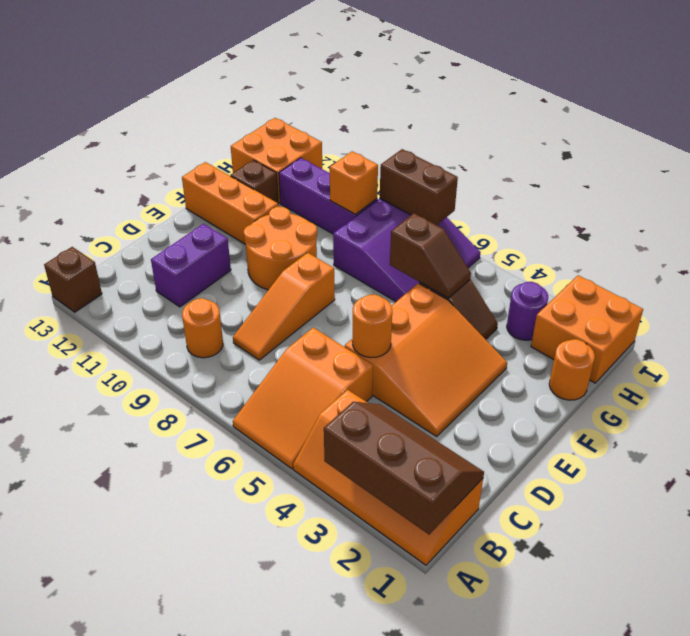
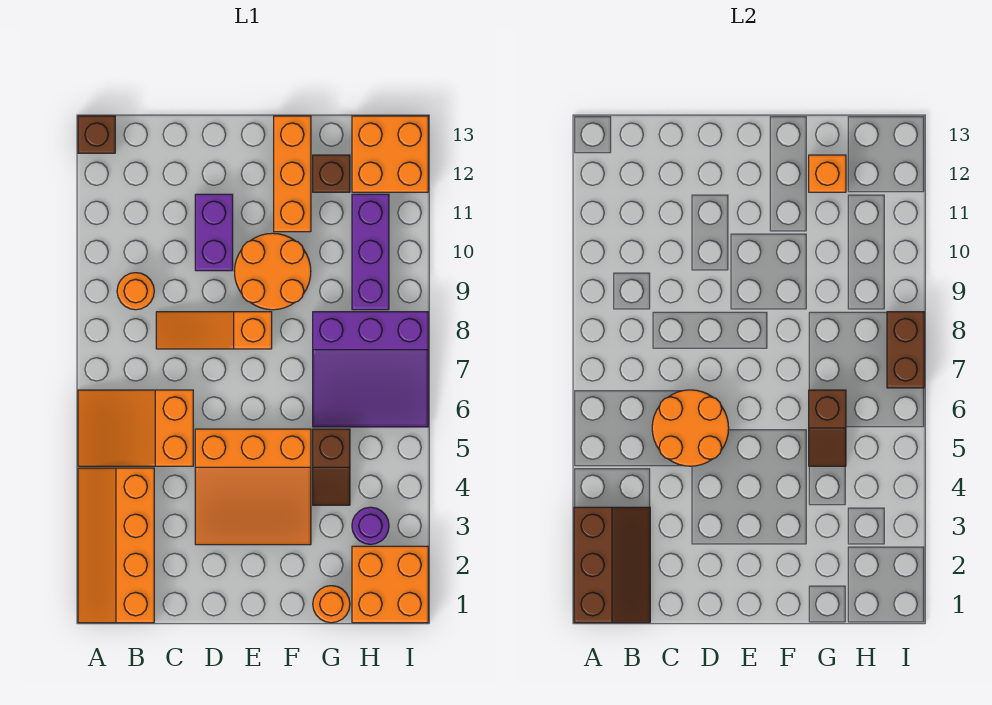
purple brick C11:D11 level 1 -> purple brick D10:D11 level 1
orange round brick D5 level 2 -> orange round brick C5:D6 level 2
orange brick H9 level 2 -> orange brick G12 level 2

